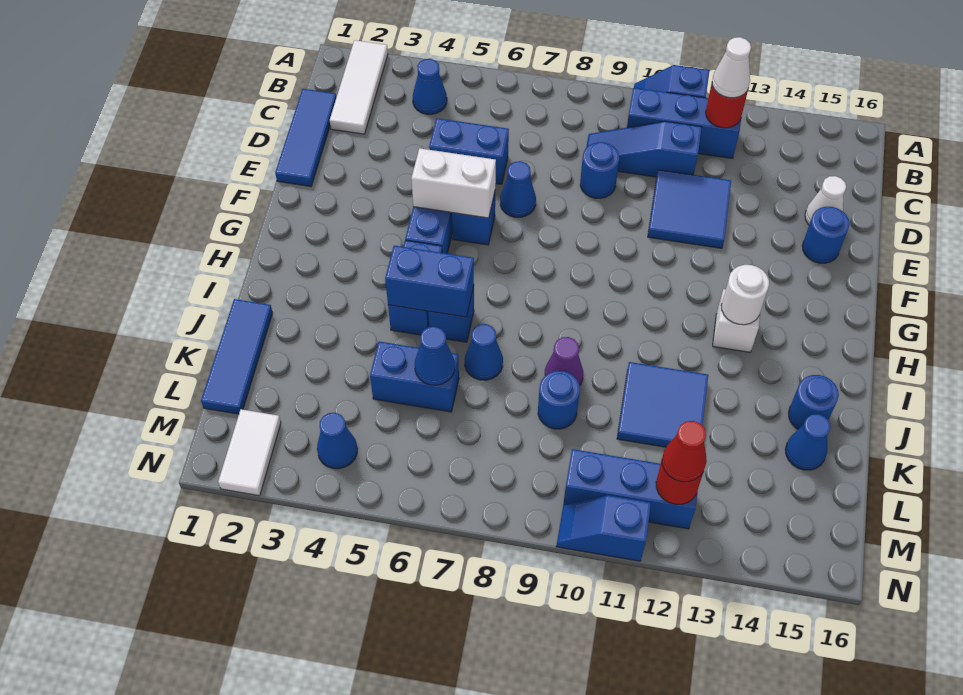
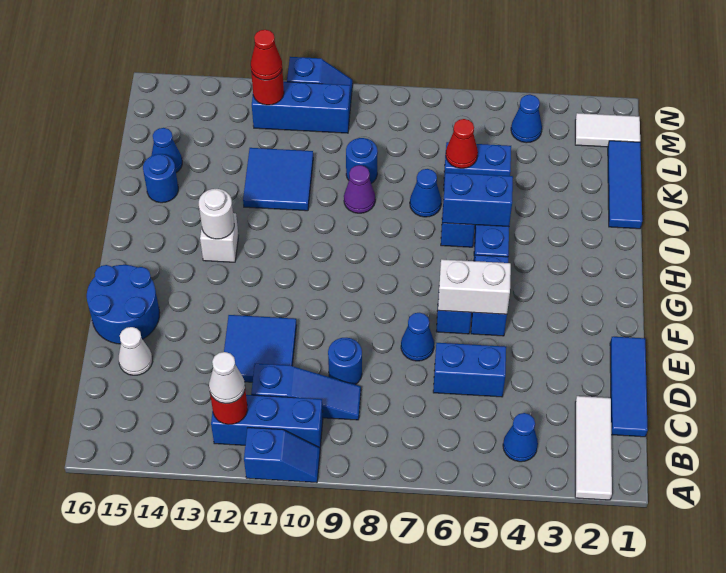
blue round brick E15 level 1 -> blue round brick E15:F16 level 1
blue cone K6 level 2 -> red cone K6 level 2
white tile M2:N2 level 1 -> white tile M1:M2 level 1

